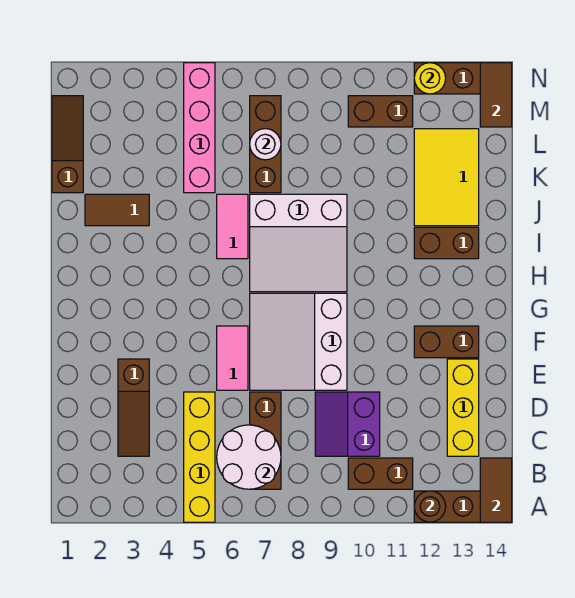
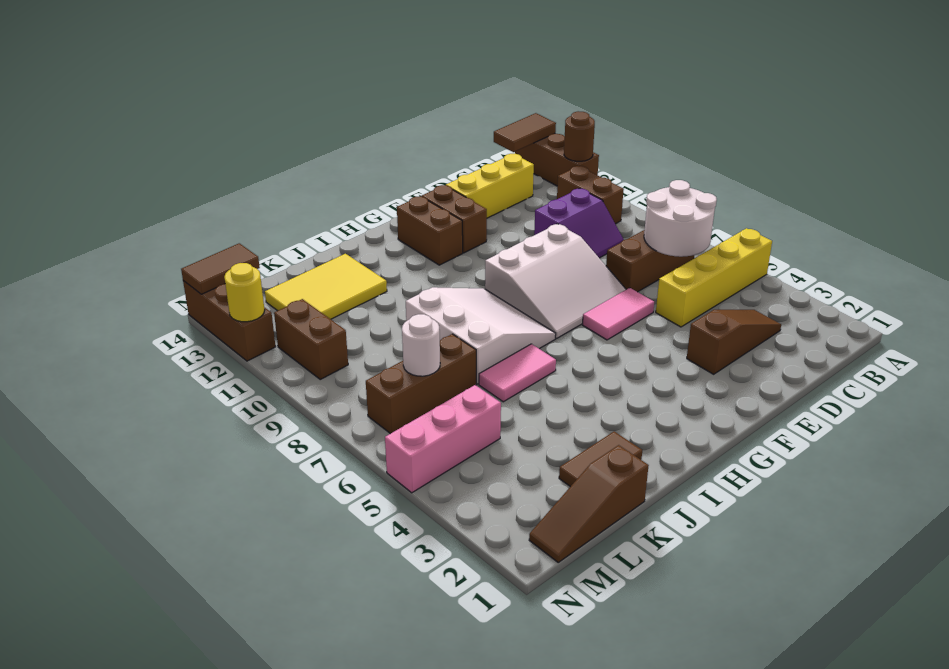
brown brick I12:I13 level 1 -> brown brick G12:G13 level 1
brown tile J2:J3 level 1 -> brown tile J2:K2 level 1
pink brick K5:N5 level 1 -> pink brick L5:N5 level 1

